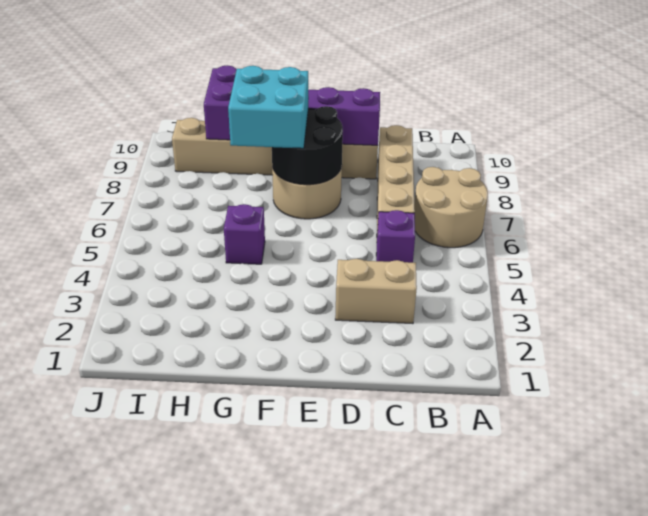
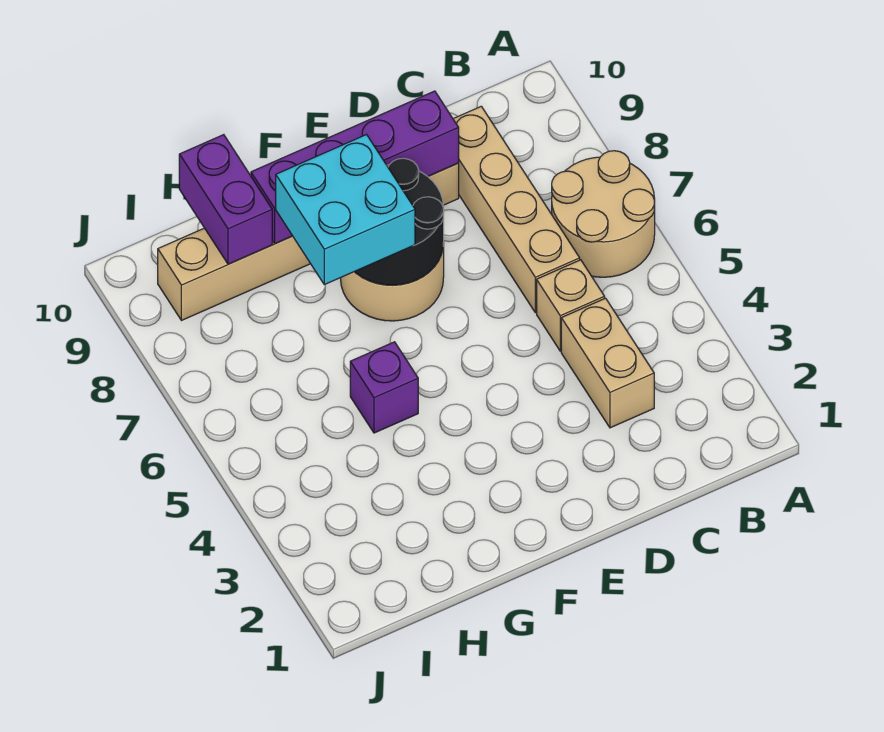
tan brick C3:D3 level 1 -> tan brick C3:C4 level 1
purple brick C5 level 1 -> tan brick C5 level 1

